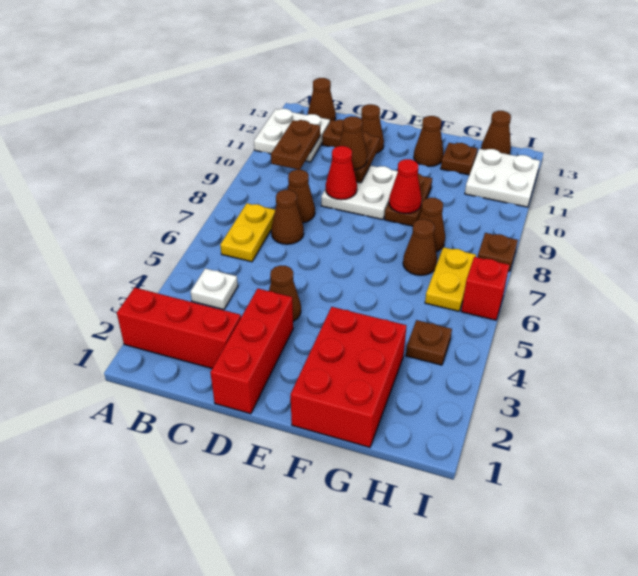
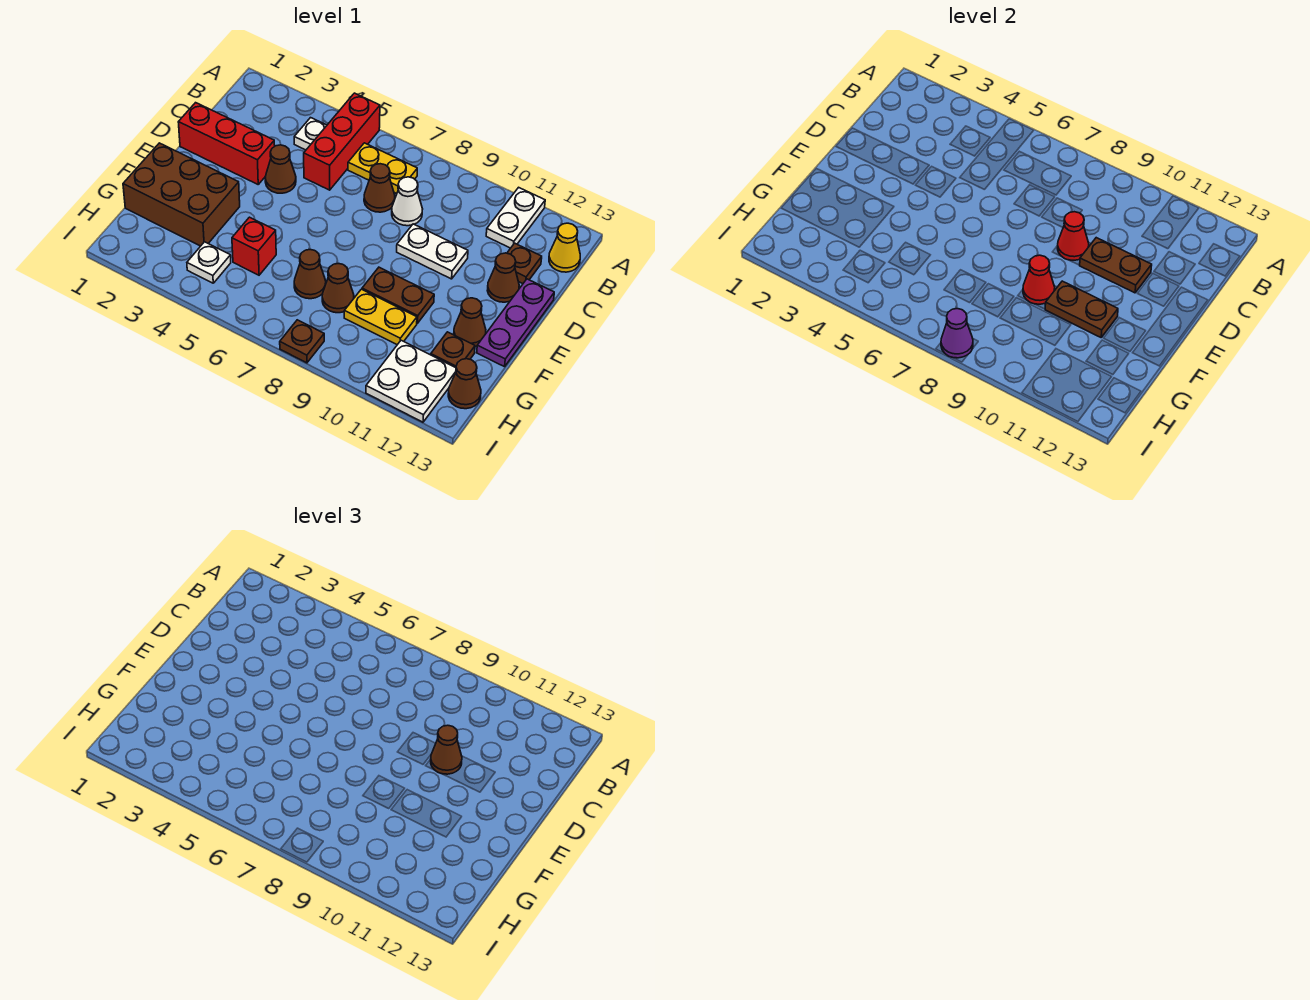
red brick A2:C2 level 1 -> red brick A5:C5 level 1
white plate A11:B12 level 1 -> white plate A11:B11 level 1
brown plate B10:B11 level 2 -> brown plate F10:F11 level 2
brown cone B13 level 1 -> yellow cone B13 level 1
brown cone C8 level 1 -> white cone C8 level 1
white plate D9:E10 level 1 -> white plate D9:D10 level 1
none -> purple plate D13:F13 level 1
red brick F1:G3 level 1 -> brown brick F1:G3 level 1
brown plate H4 level 1 -> white plate H4 level 1
yellow plate H6:H7 level 1 -> yellow plate G9:G10 level 1
red brick I6 level 1 -> red brick G5 level 1
none -> purple cone I8 level 2

